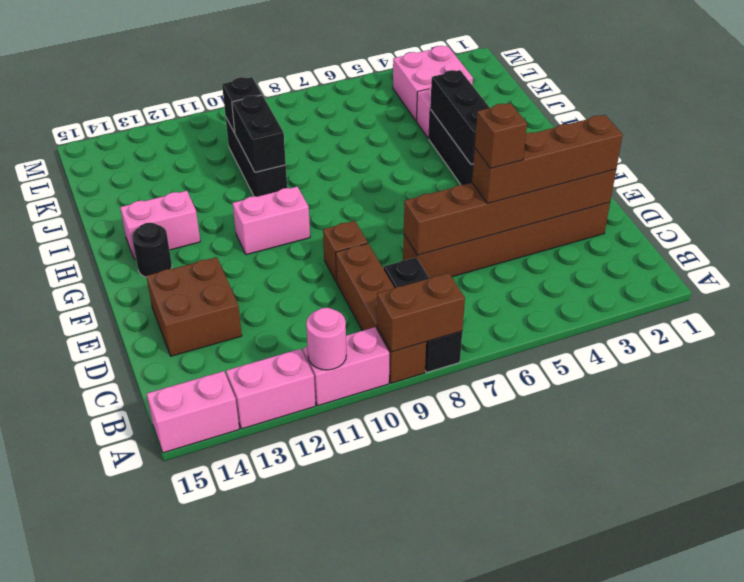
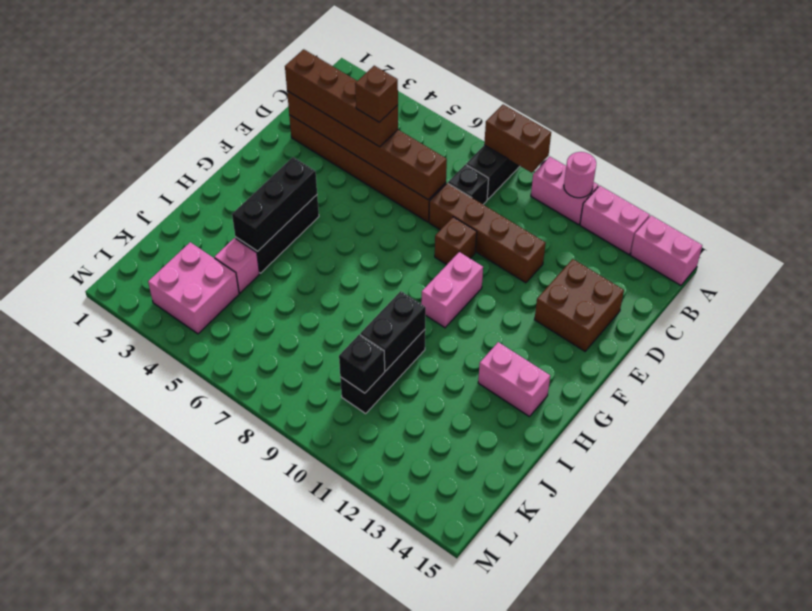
brown brick A9:D9 level 1 -> brown brick D8:D11 level 1
pink brick G10:G11 level 1 -> pink brick F10:G10 level 1
black round brick G14 level 1 -> none

